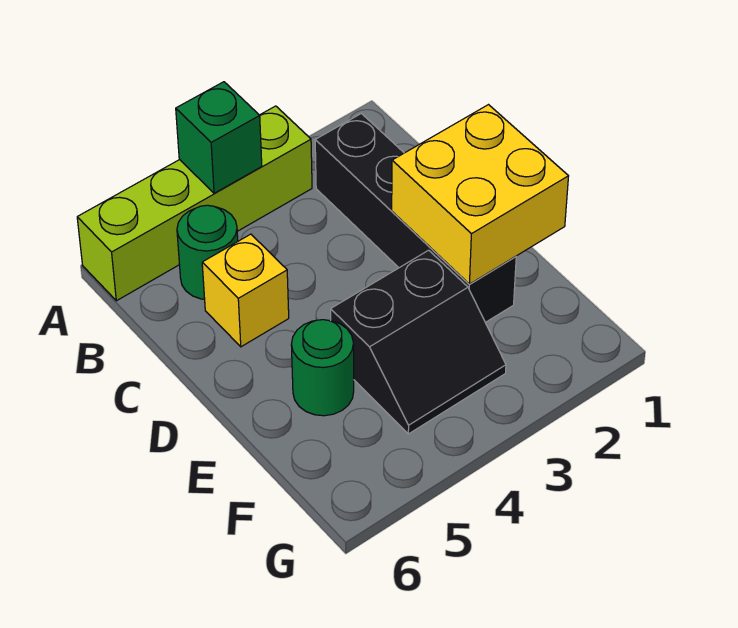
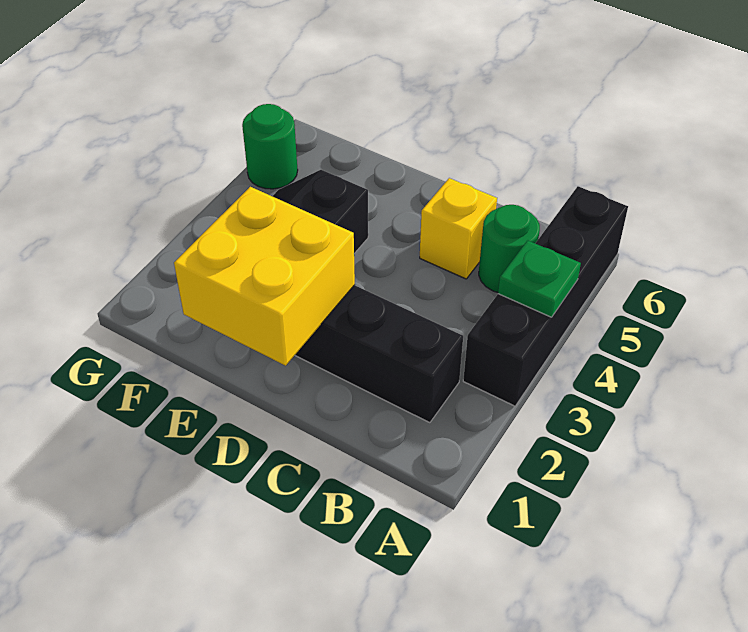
lime brick A3:A6 level 1 -> black brick A3:A6 level 1
green brick A4 level 2 -> green plate A4 level 2
green round brick E5 level 1 -> green round brick G5 level 1

